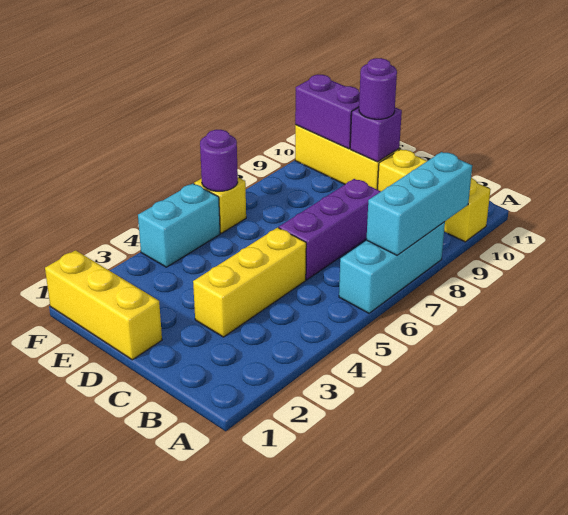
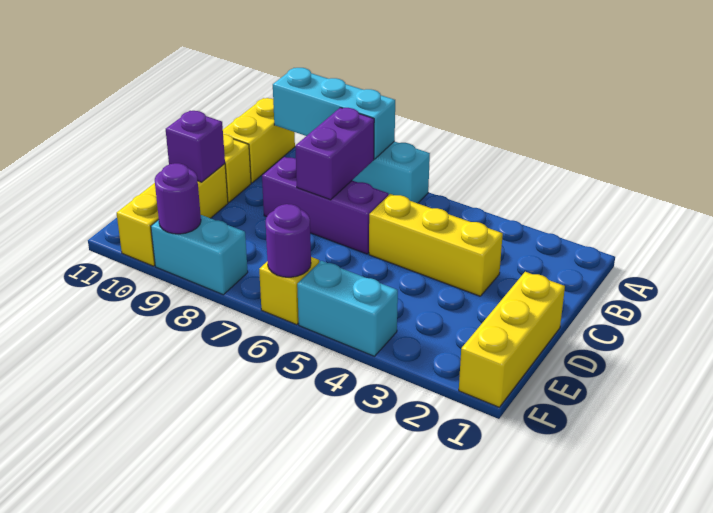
purple round brick D10 level 3 -> purple round brick F9 level 2
purple brick E10:F10 level 2 -> purple brick B7:C7 level 2
none -> cyan brick F8:F9 level 1

